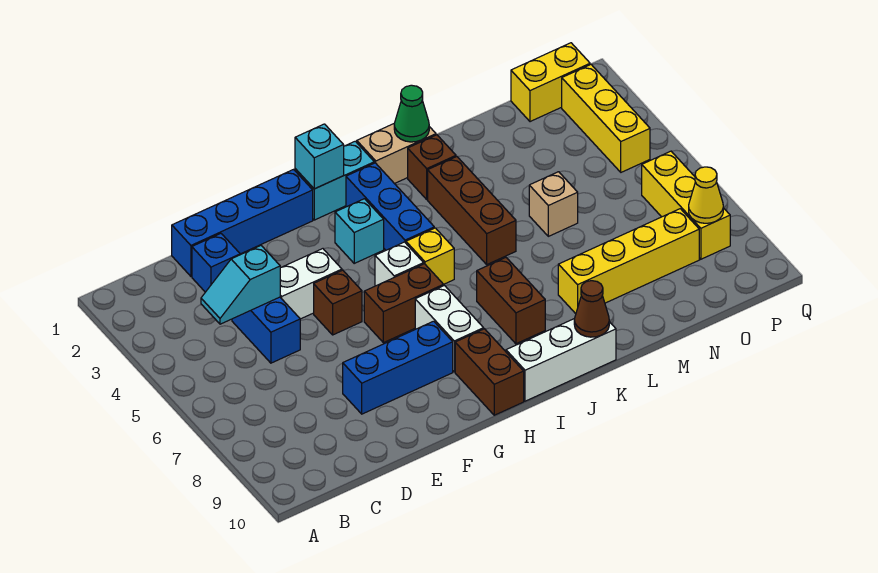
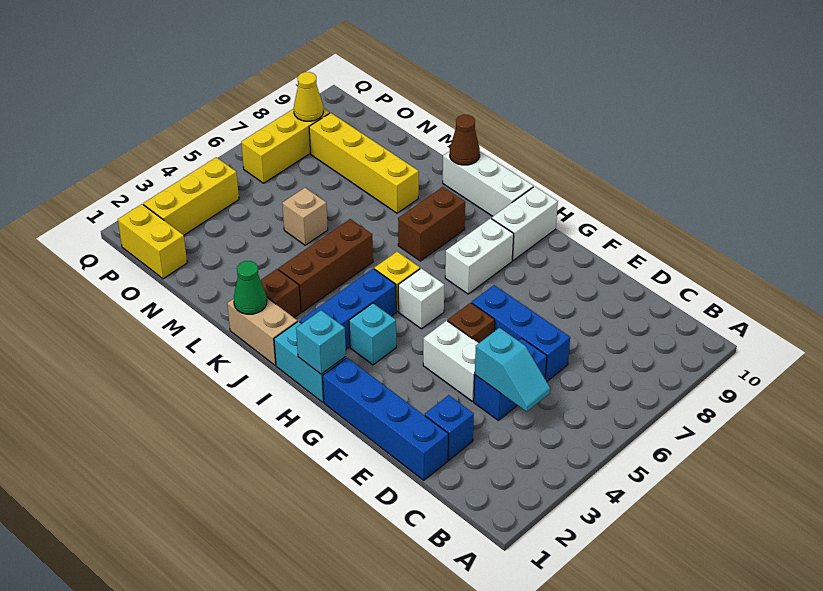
blue brick E8:G8 level 1 -> blue brick D6:F6 level 1
brown brick G6:H6 level 1 -> none
brown brick H9:H10 level 1 -> white brick H9:H10 level 1

